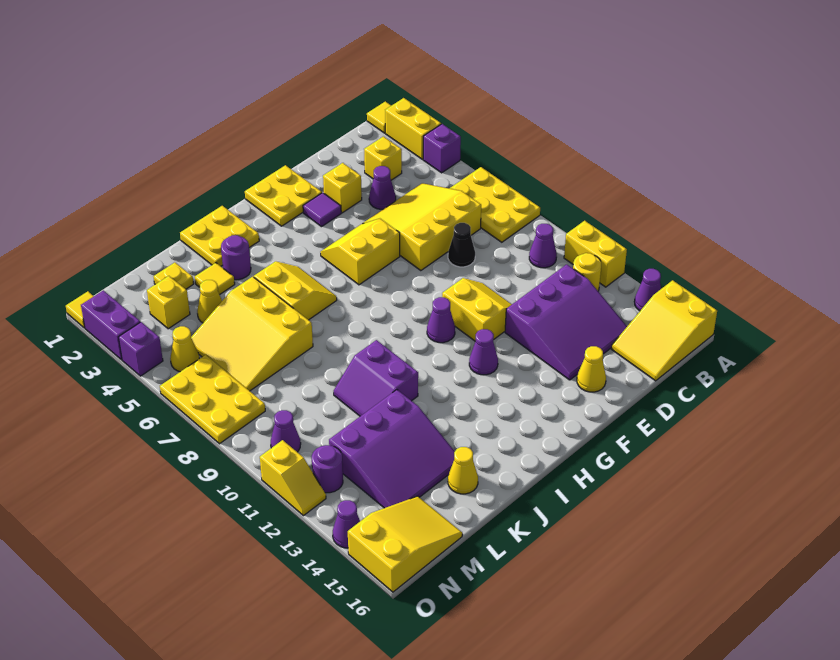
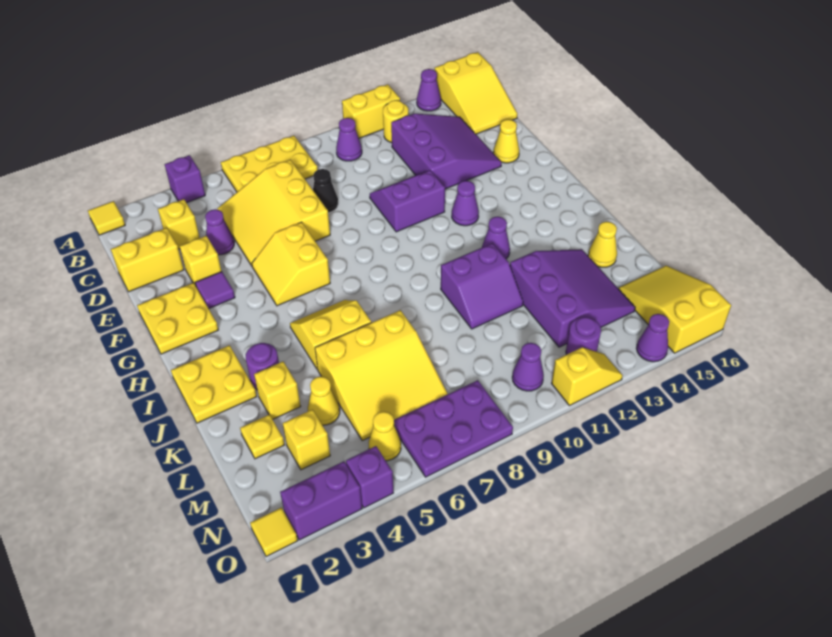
yellow brick A2:A3 level 1 -> yellow brick D1:D2 level 1
yellow slope E10:F11 level 1 top F -> purple slope E10:F11 level 1 top F
purple cone G10 level 1 -> purple cone I12 level 1
yellow tile K3 level 1 -> yellow brick K3 level 1
yellow plate N6:O8 level 1 -> purple plate N6:O8 level 1

